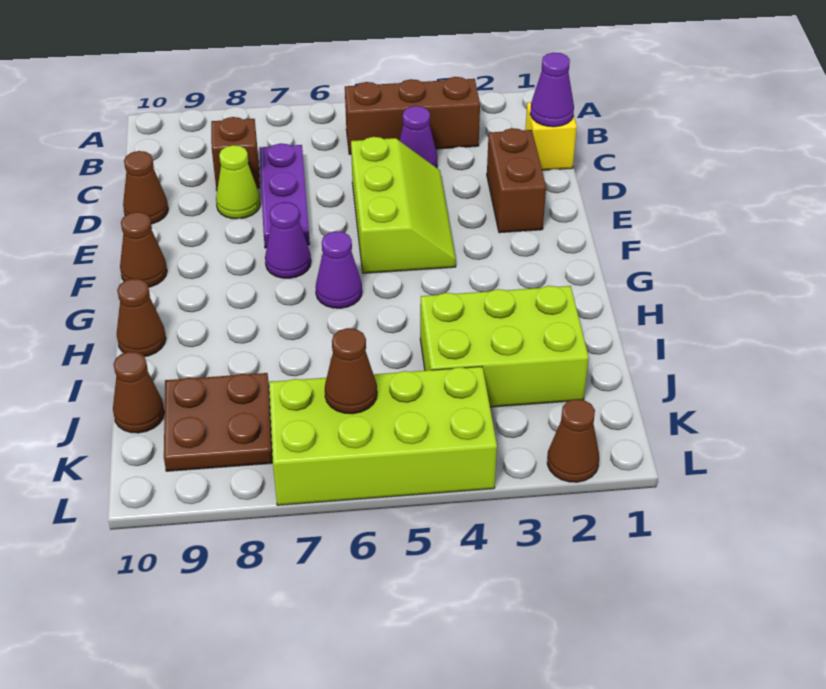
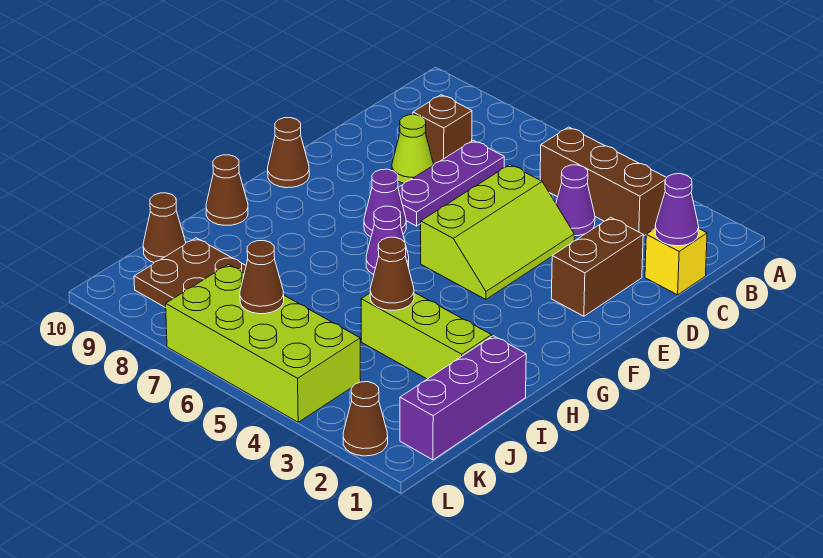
brown cone D10 level 1 -> brown cone I4 level 2
none -> purple brick I1:K1 level 1
lime brick I2:J4 level 1 -> lime brick I2:I4 level 1

